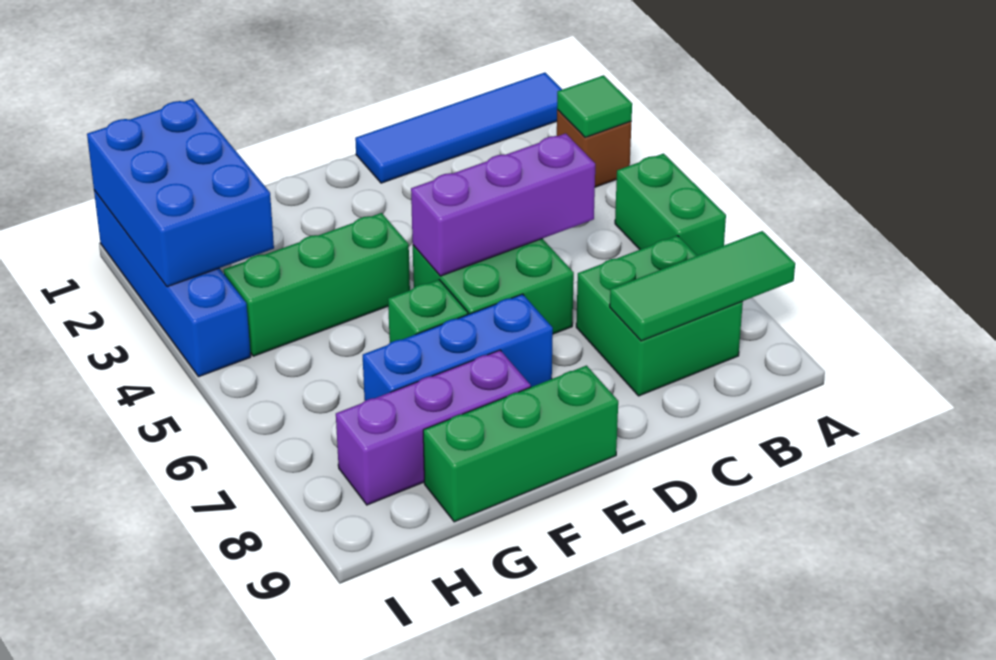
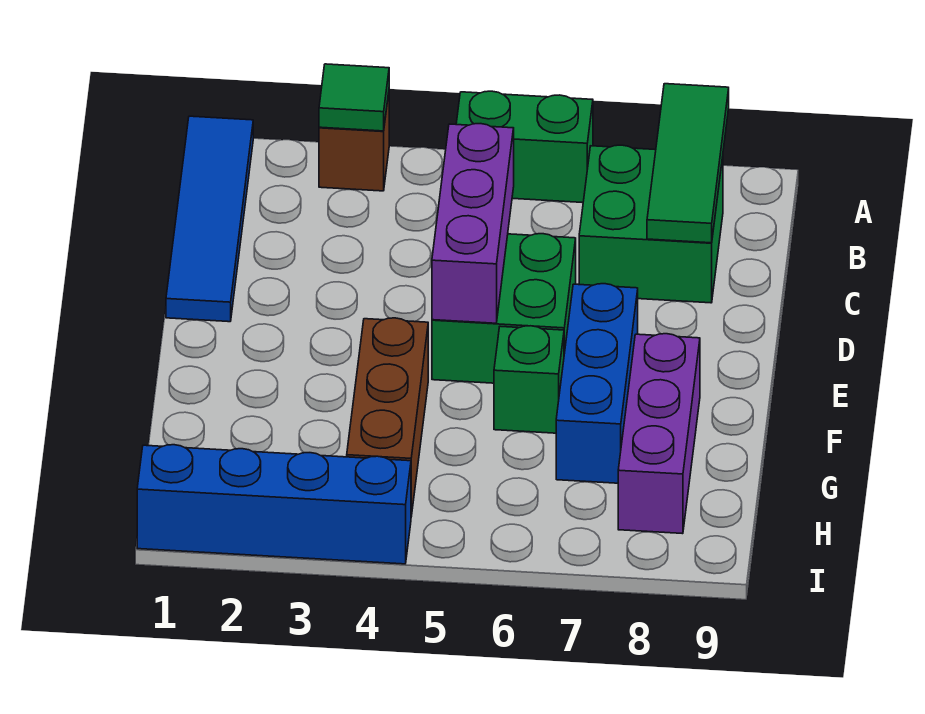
green brick E9:G9 level 1 -> none
green brick F4:H4 level 1 -> brown brick F4:H4 level 1
blue brick H1:I3 level 2 -> none

